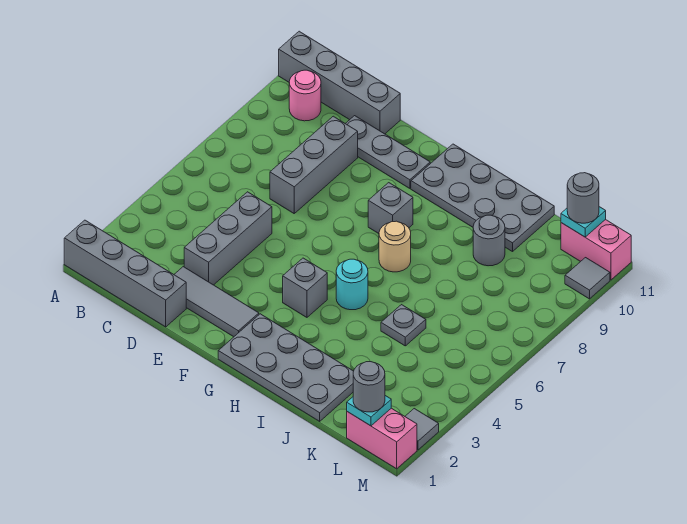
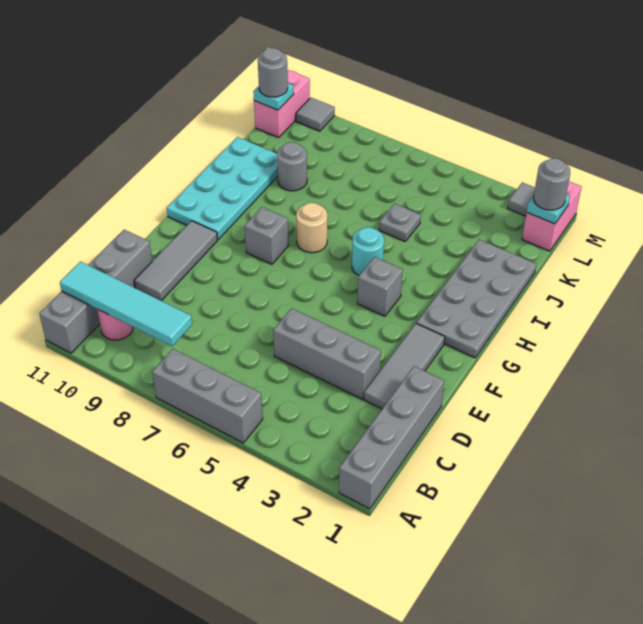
none -> cyan tile B8:B11 level 2
grey brick D7:D9 level 1 -> grey brick A5:A7 level 1
grey plate D10:F10 level 1 -> grey tile D10:F10 level 1
grey plate G10:J11 level 1 -> cyan plate G10:J11 level 1

